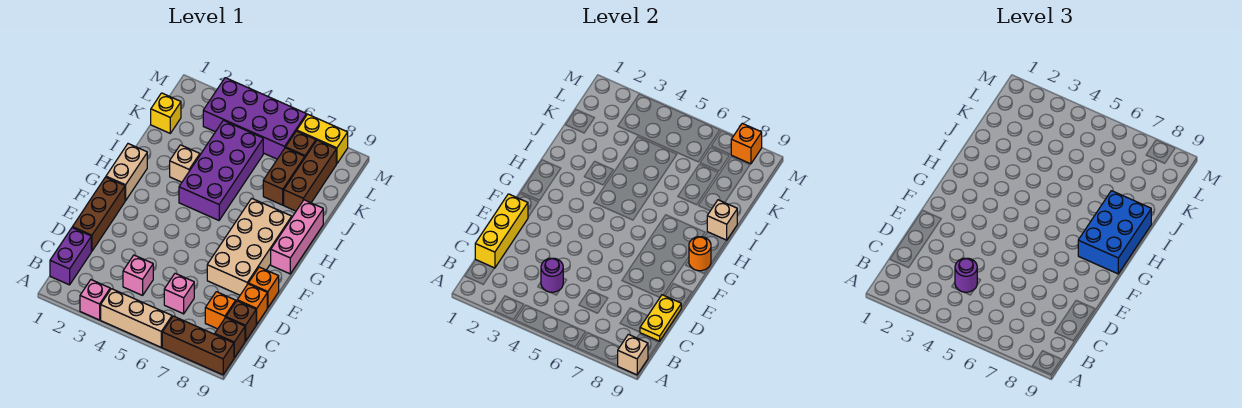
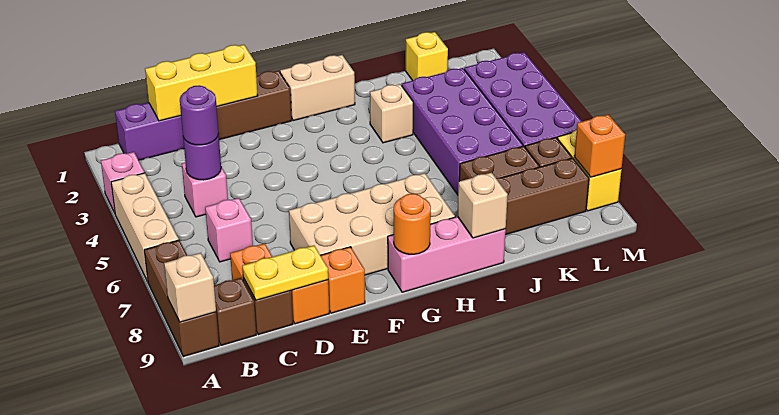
blue brick G8:I9 level 3 -> none
purple brick H4:K5 level 1 -> purple brick J3:K6 level 1

